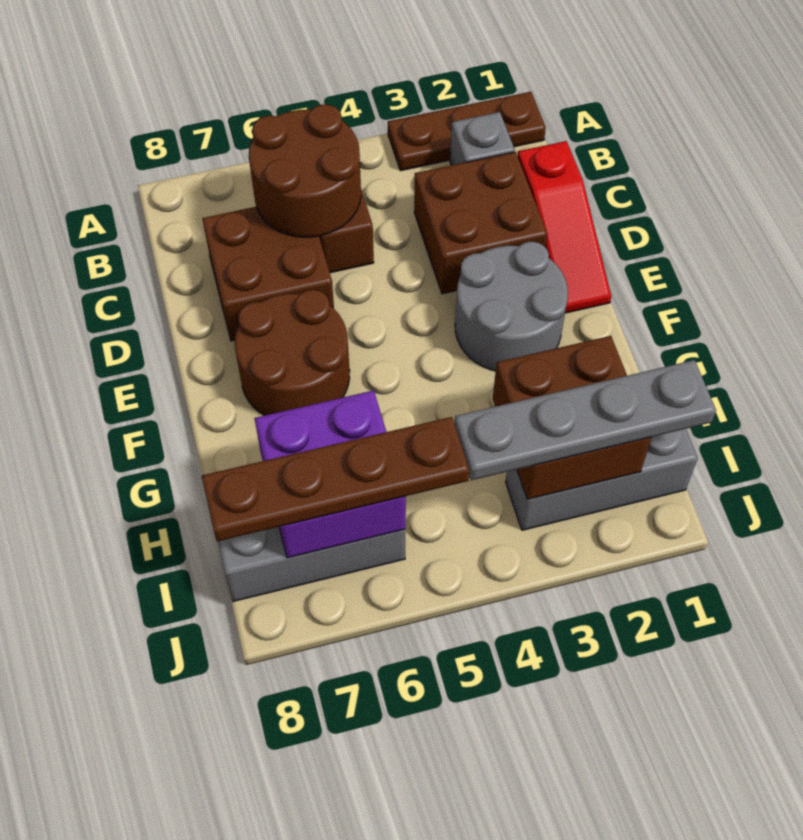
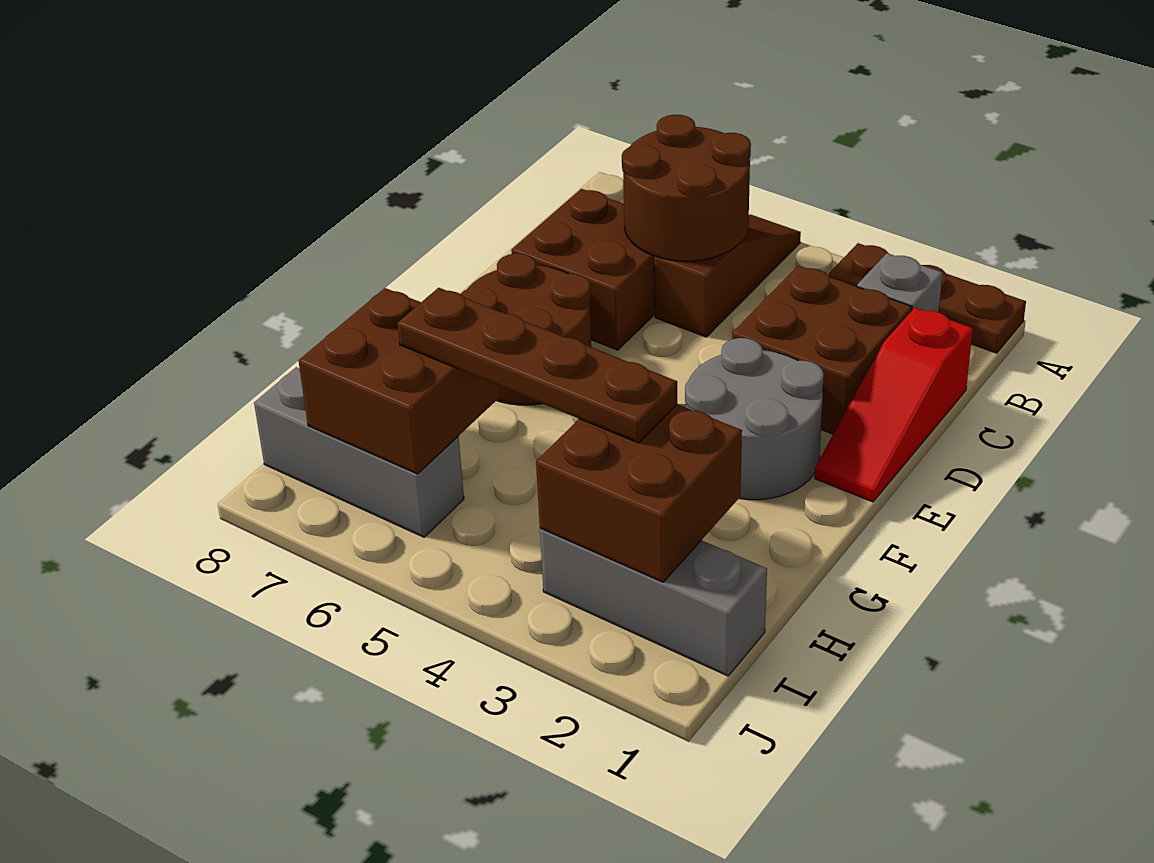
purple brick H6:I7 level 2 -> brown brick H6:I7 level 2
grey plate I1:I4 level 3 -> none
brown plate I5:I8 level 3 -> brown plate H3:H6 level 3

